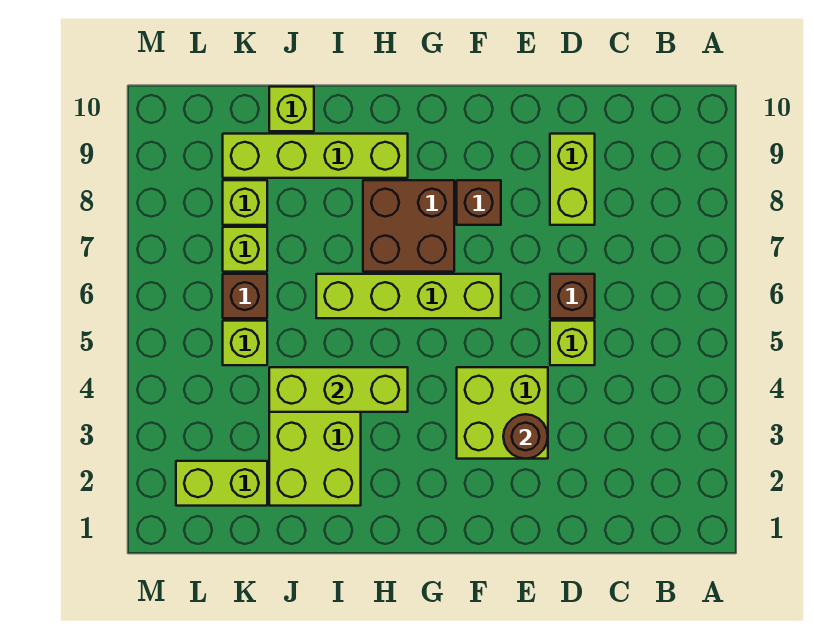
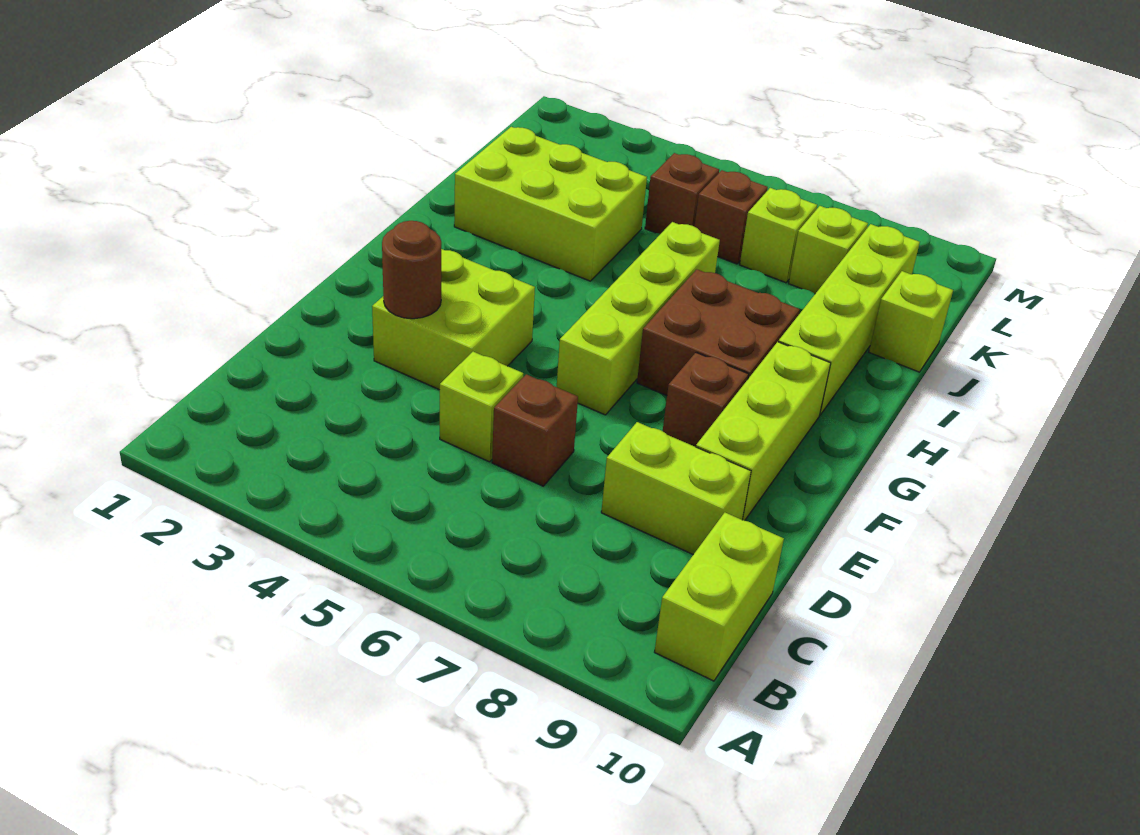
lime brick H4:J4 level 2 -> lime brick E9:G9 level 1
lime brick K2:L2 level 1 -> lime brick B10:C10 level 1
lime brick K5 level 1 -> brown brick K5 level 1

